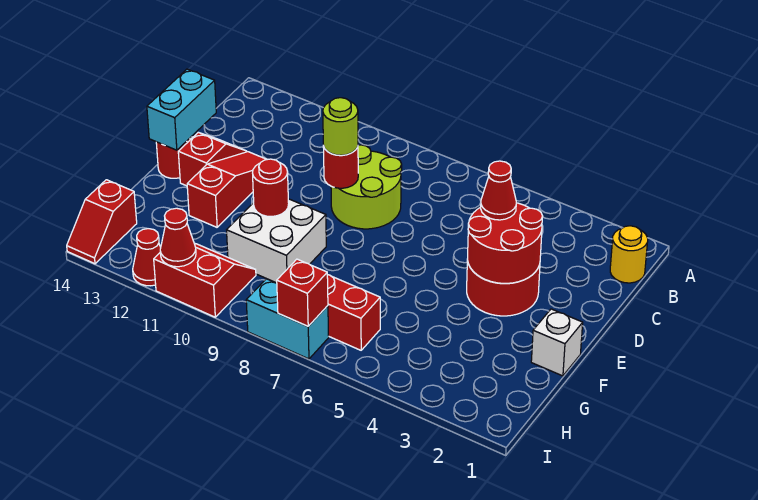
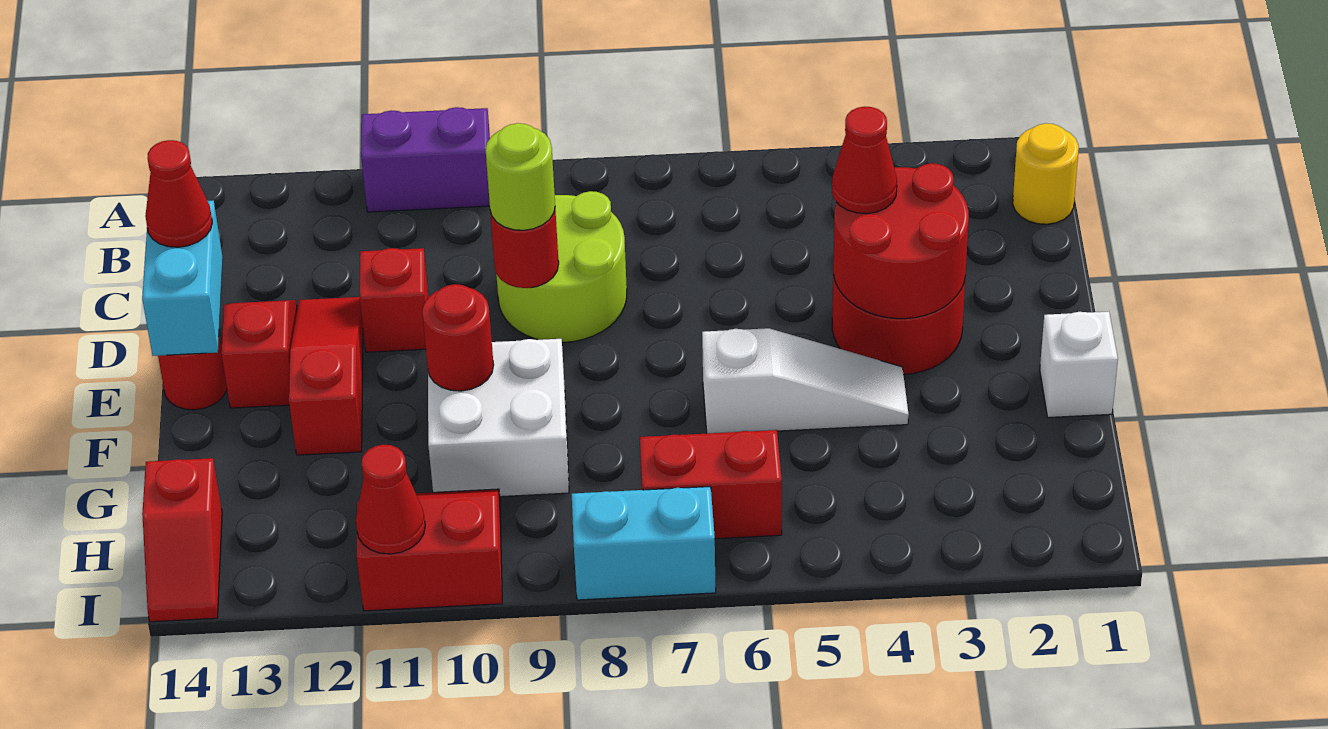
none -> purple brick A10:A11 level 1
none -> white slope F4:F6 level 1 top 6
red brick I7 level 2 -> red brick D11 level 1
red cone I12 level 1 -> red cone D14 level 3

